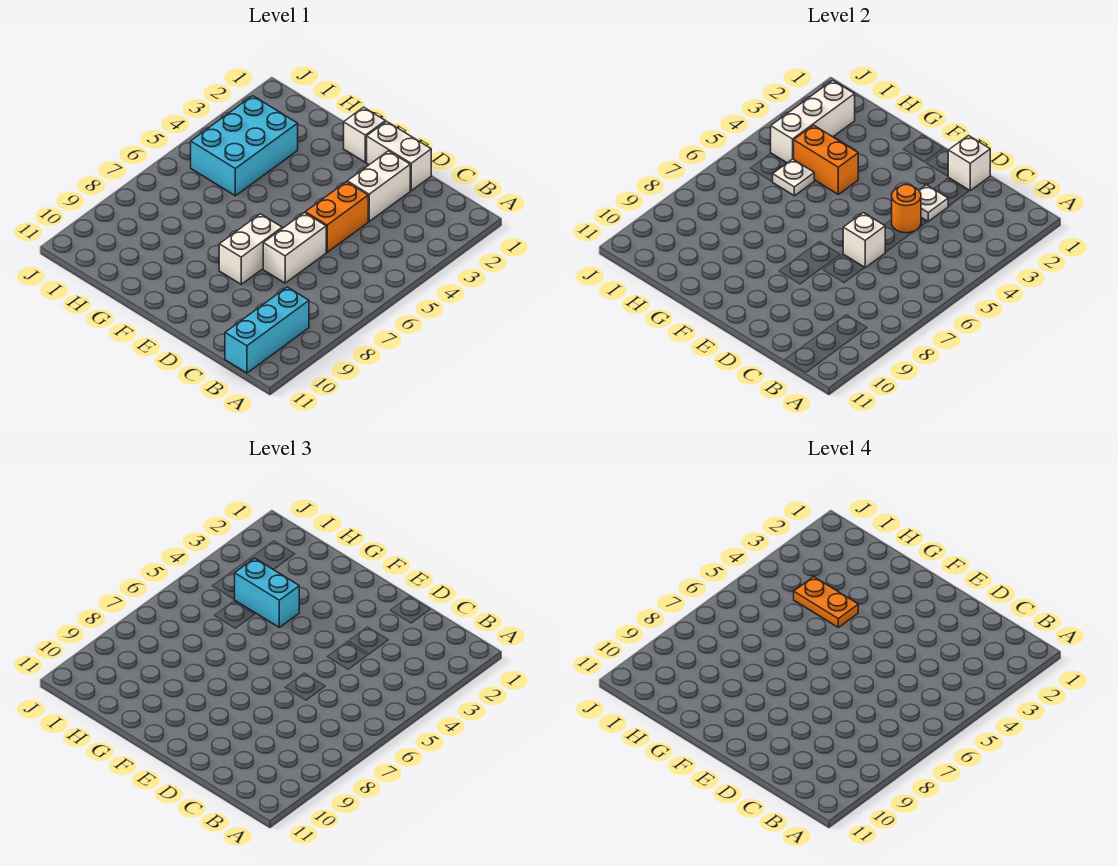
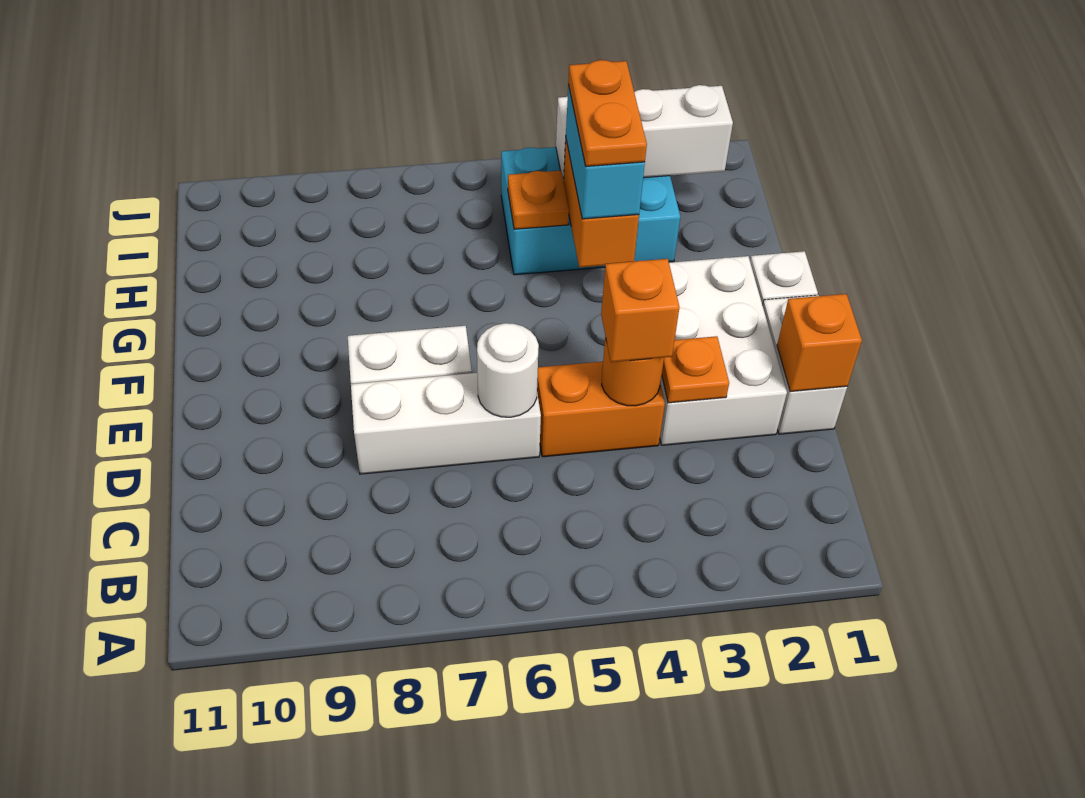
cyan brick B9:B11 level 1 -> none
white brick D1 level 2 -> orange brick D1 level 2
white brick D2:D3 level 1 -> white brick D2:F3 level 1
white plate D3 level 2 -> orange plate D3 level 2
none -> orange brick D4 level 3
white brick D6:D7 level 1 -> white brick D6:D8 level 1
white brick D6 level 2 -> white round brick D6 level 2
white plate H5 level 2 -> orange plate H5 level 2

